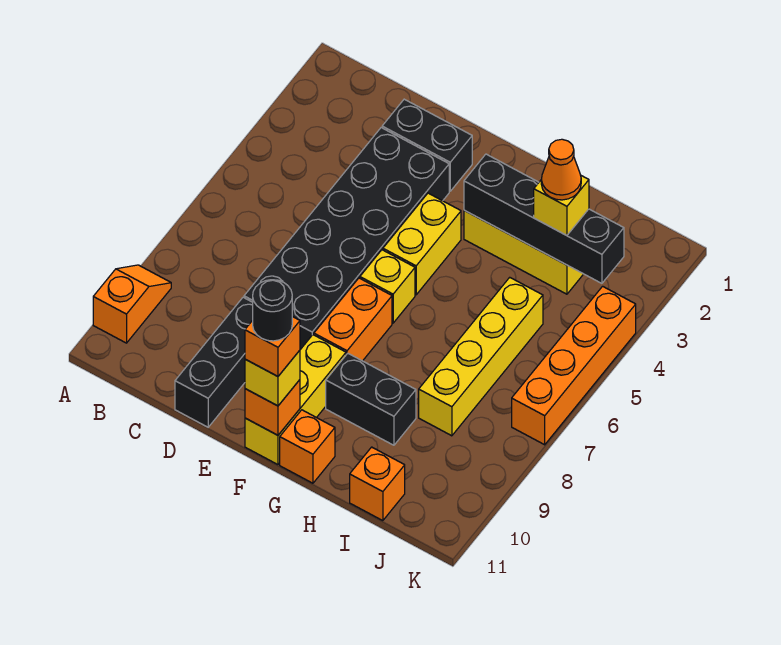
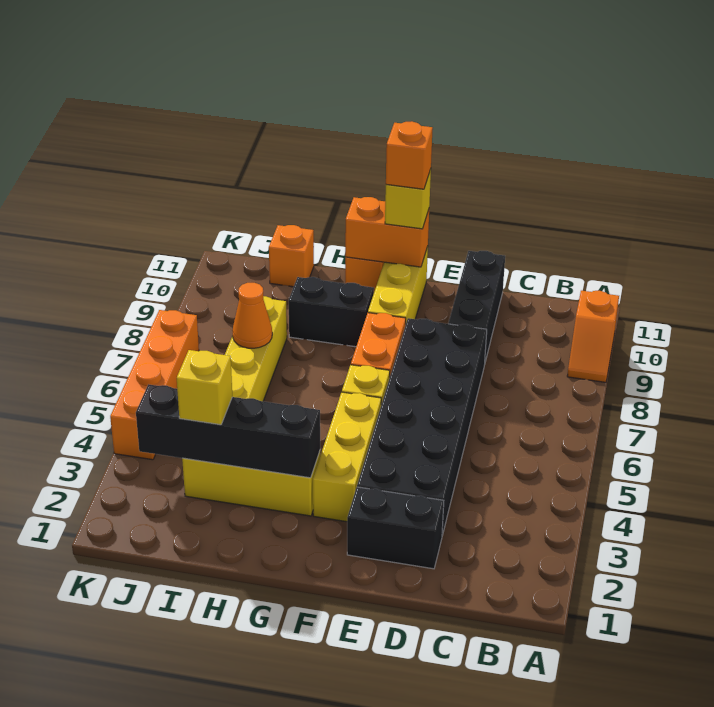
yellow brick F4:F5 level 1 -> yellow brick F3:F5 level 1
orange brick F11 level 2 -> orange brick F11:G11 level 2
black round brick F11 level 5 -> none
orange cone I3 level 4 -> orange cone I7 level 2

